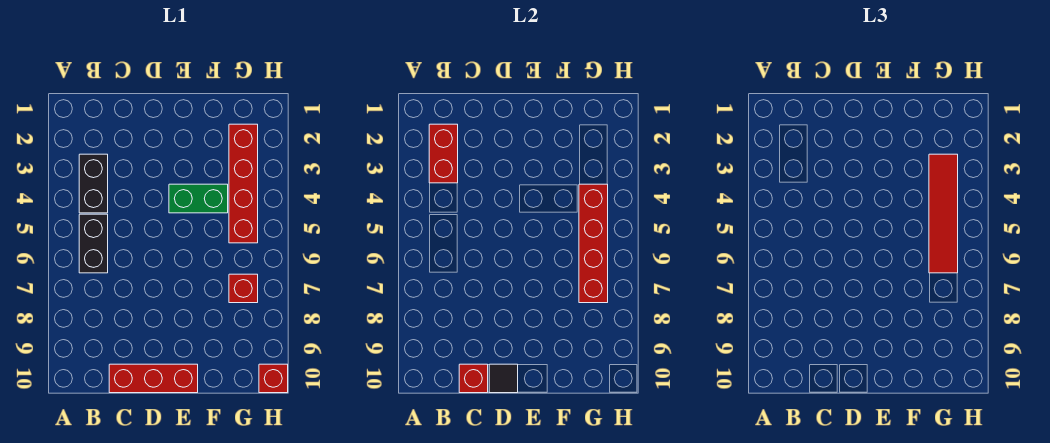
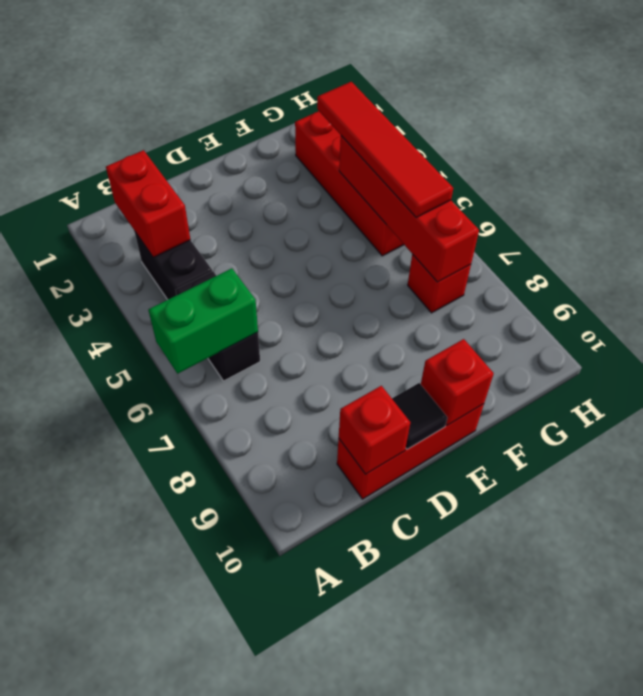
green brick E4:F4 level 1 -> green brick A6:B6 level 2
red brick H10 level 1 -> red brick E10 level 2

